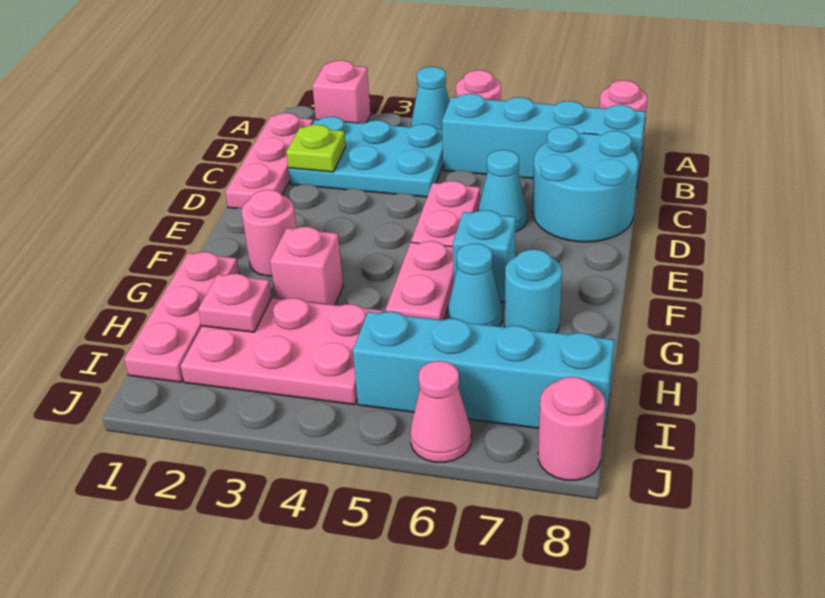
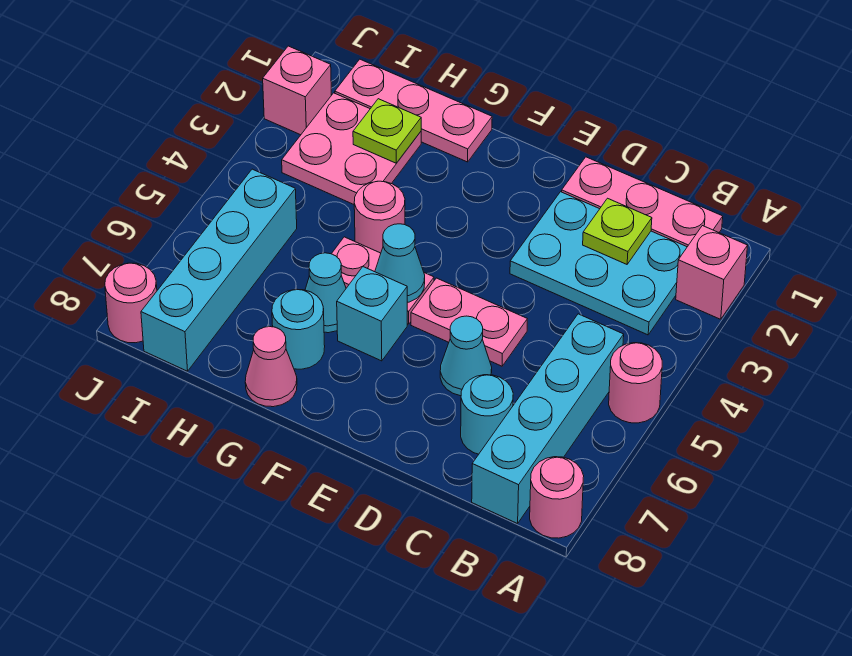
cyan cone A4 level 1 -> cyan cone F5 level 2
cyan plate B2:C4 level 1 -> cyan plate B2:D3 level 1
cyan round brick C7:D8 level 1 -> cyan round brick C7 level 1
pink round brick F2 level 1 -> pink round brick G4 level 1
pink brick G3 level 1 -> pink brick J2 level 1
pink plate H2:I4 level 1 -> pink plate H2:I3 level 1
pink plate H2 level 2 -> lime plate H2 level 2
pink cone J6 level 1 -> pink cone G8 level 1

